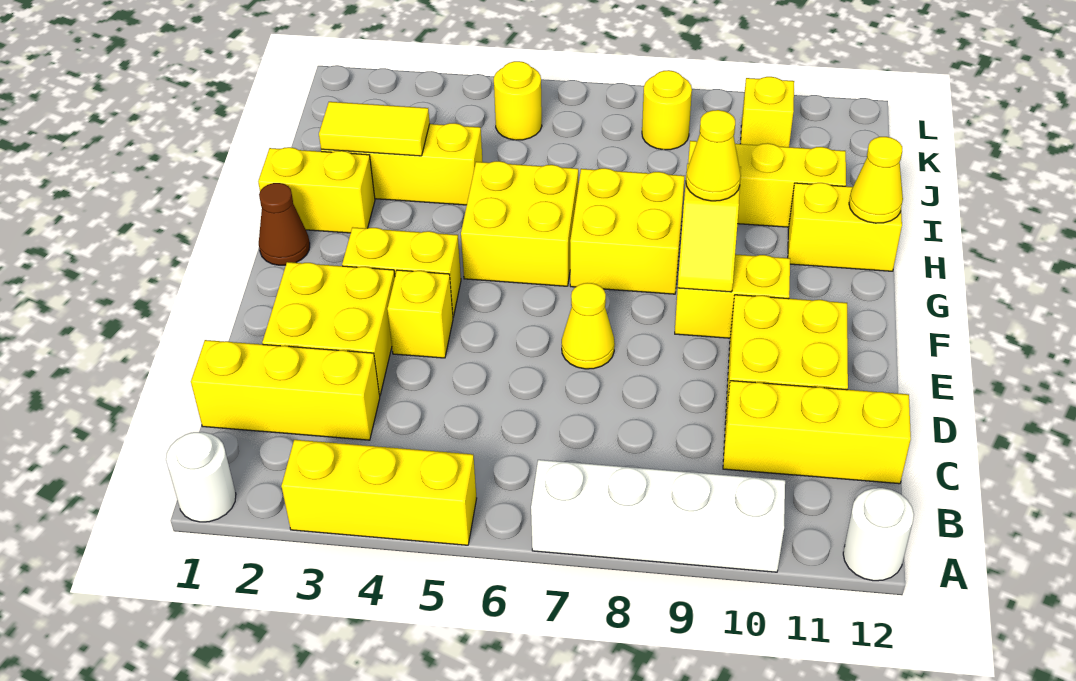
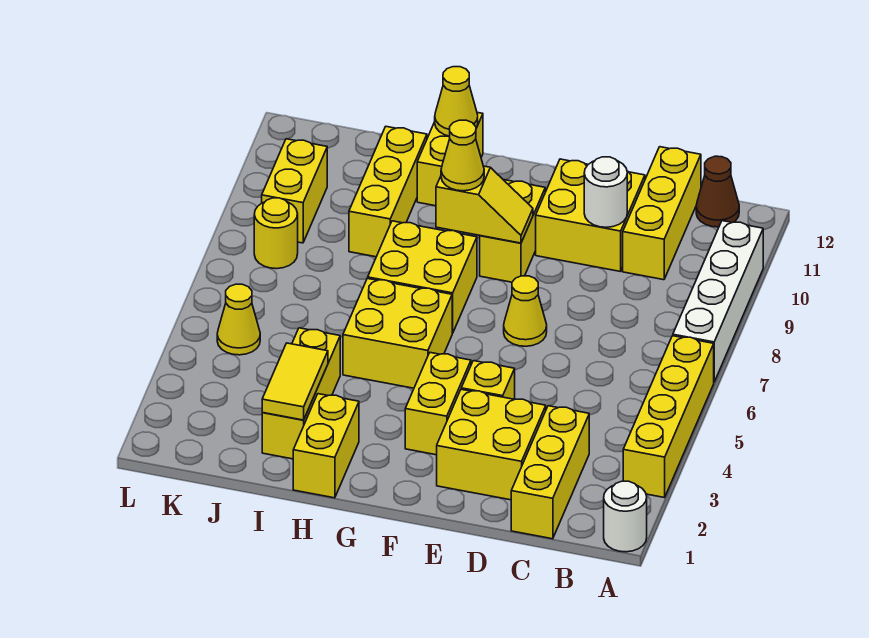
yellow brick A3:A5 level 1 -> yellow brick A3:A6 level 1
white round brick A12 level 1 -> white round brick D10 level 2
brown cone G1 level 1 -> brown cone B12 level 1
yellow round brick K5 level 1 -> yellow cone K5 level 1
yellow brick K10 level 1 -> yellow brick K9:K10 level 1

